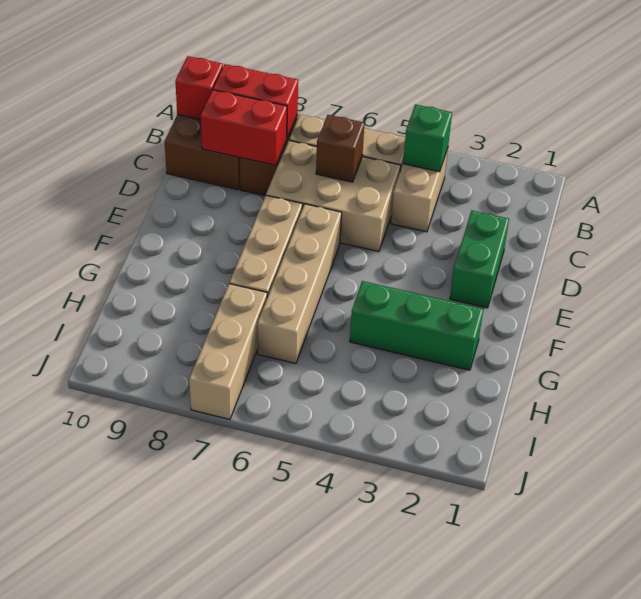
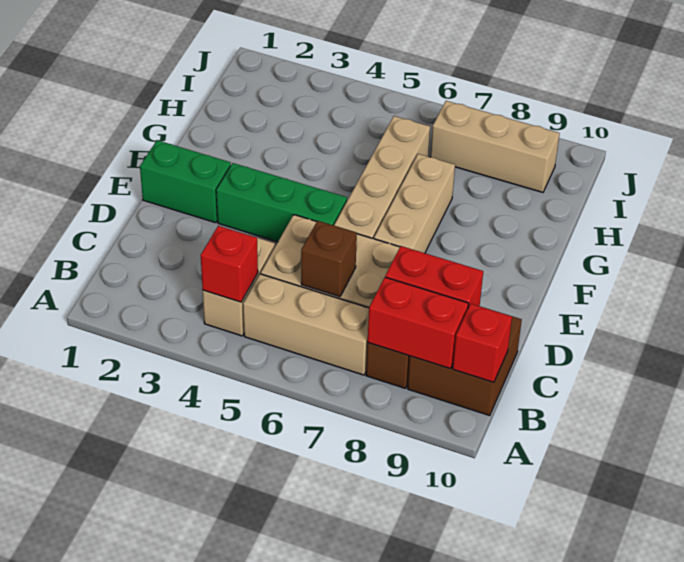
green brick B4 level 2 -> red brick B4 level 2
green brick D2:E2 level 1 -> green brick E1:E2 level 1
green brick G2:G4 level 1 -> green brick E3:E5 level 1
tan brick H7:J7 level 1 -> tan brick I7:I9 level 1

